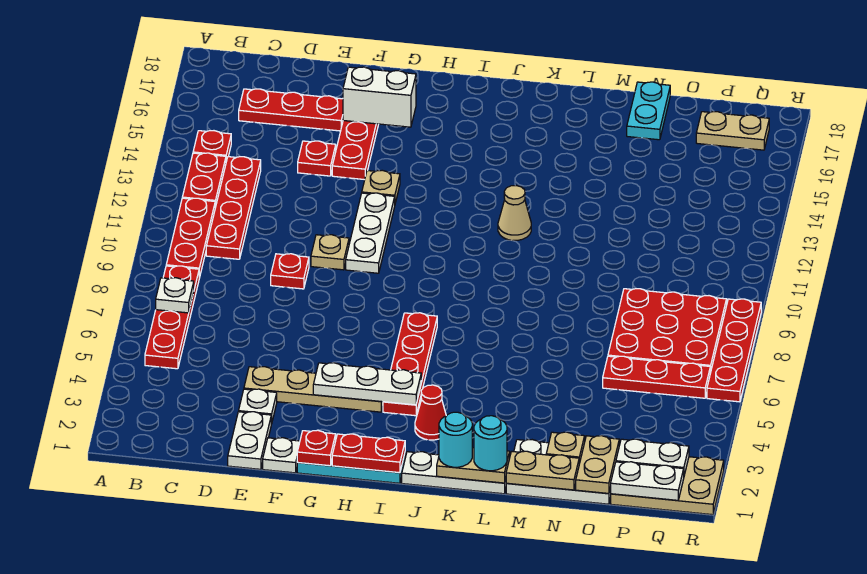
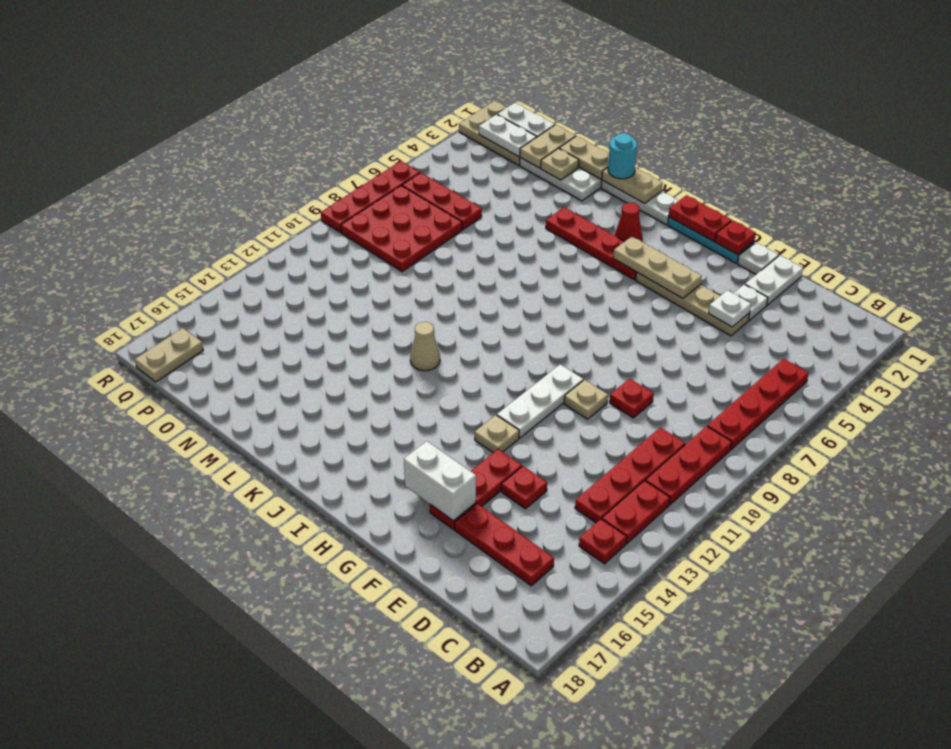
white plate B7 level 2 -> white plate E4 level 2
white plate G4:I4 level 2 -> tan plate G4:I4 level 2
red plate I4:I7 level 1 -> red plate I4:L4 level 1
cyan round brick K1 level 3 -> none
cyan plate N17:N18 level 1 -> none
tan plate P17:Q17 level 1 -> tan plate Q17:Q18 level 1

